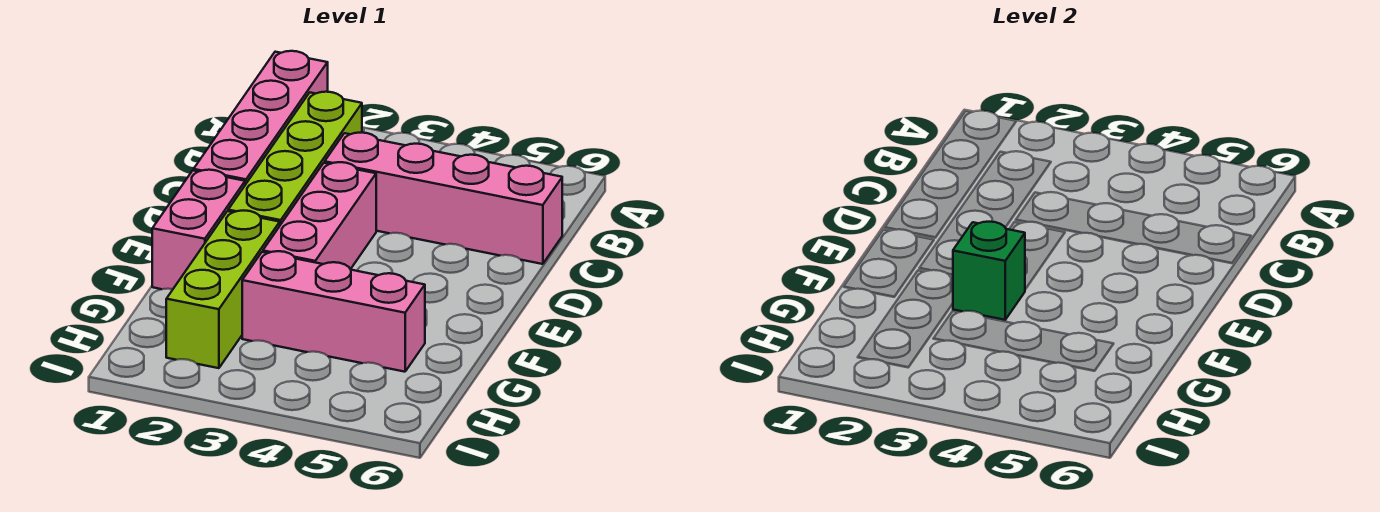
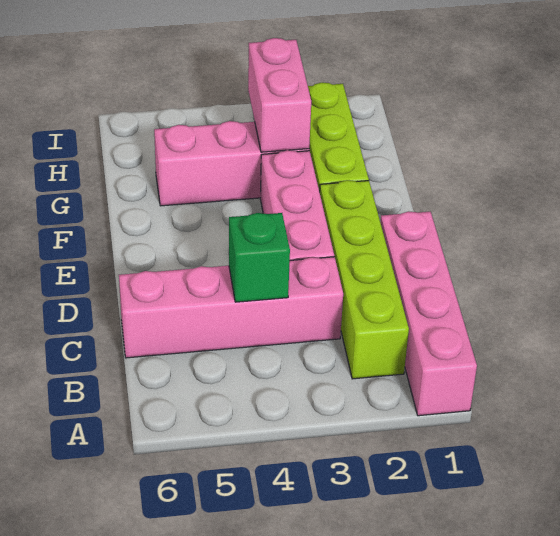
pink brick E1:F1 level 1 -> pink brick G3:H3 level 2
green brick F3 level 2 -> green brick C4 level 2

